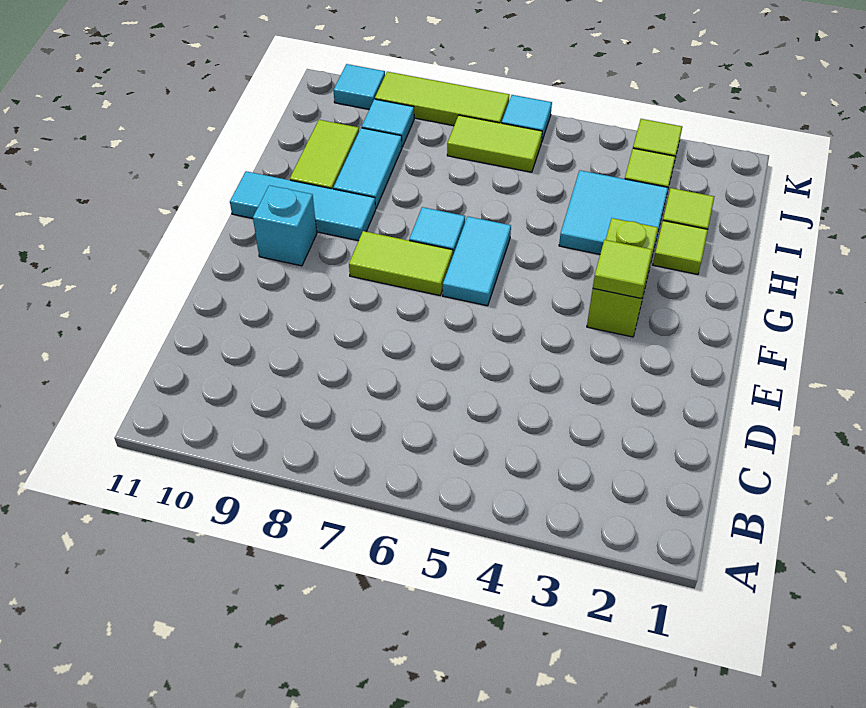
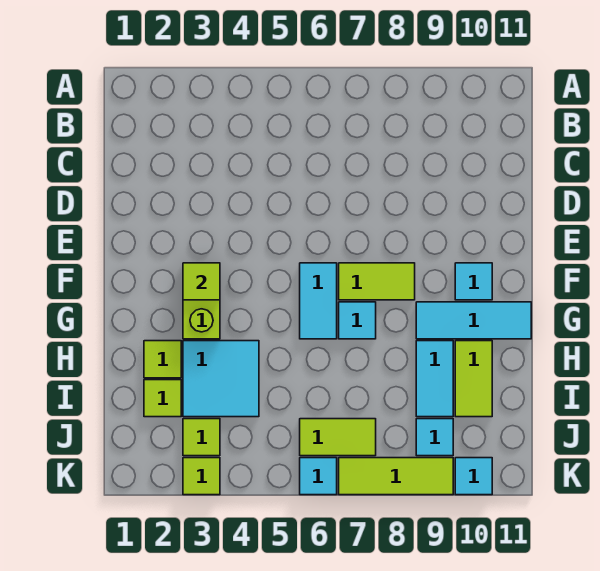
cyan brick F10 level 1 -> cyan tile F10 level 1

